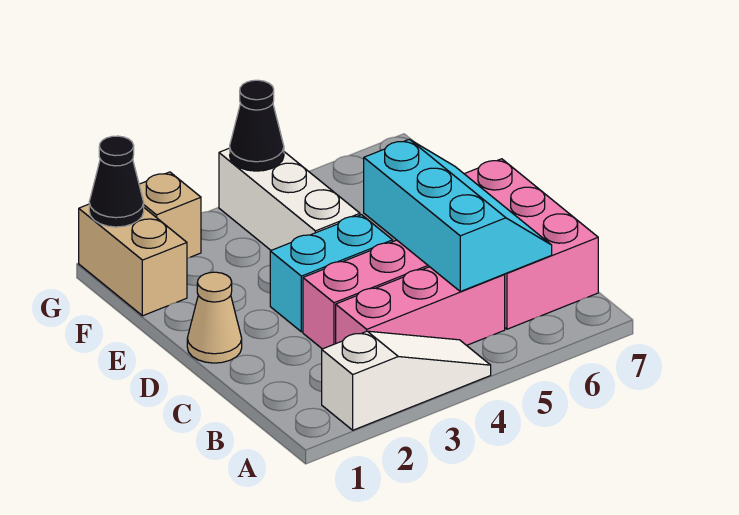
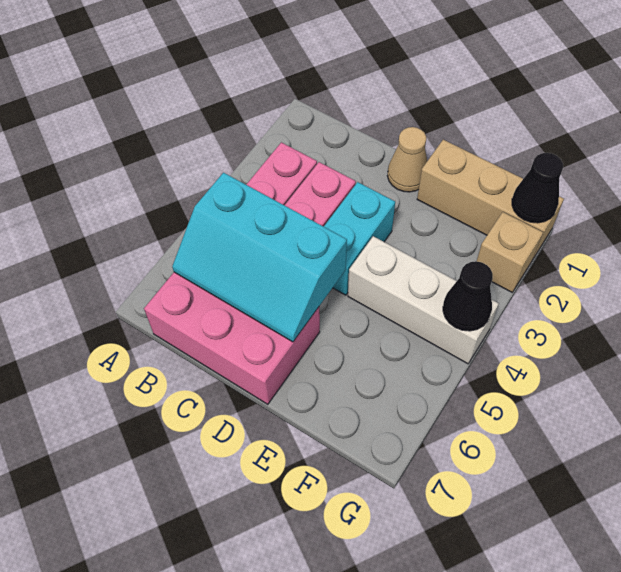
white slope A2:A4 level 1 top 2 -> none
tan brick F1:G1 level 1 -> tan brick E1:G1 level 1

